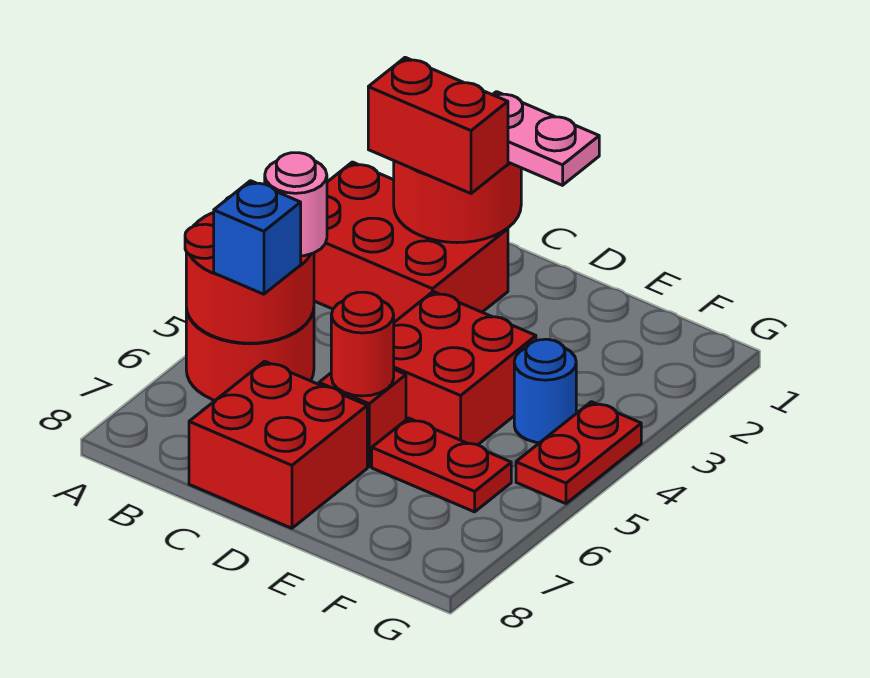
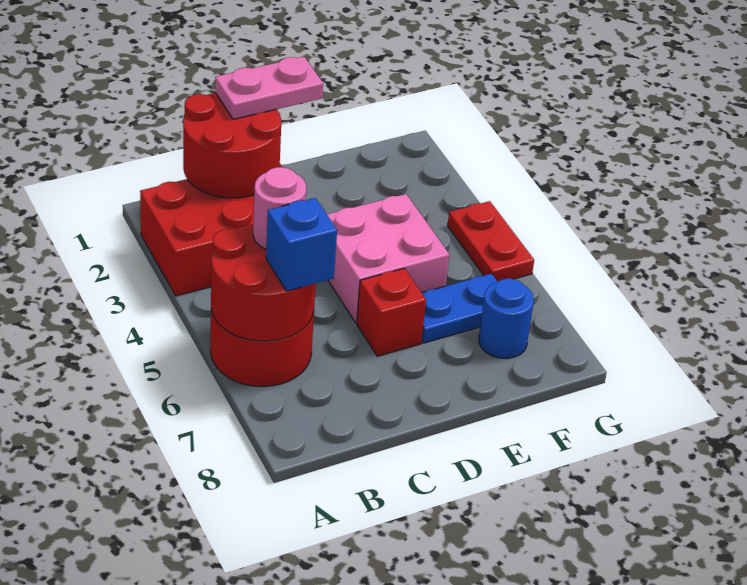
red brick B2:C2 level 3 -> none
red brick C7:D8 level 1 -> none
red brick D4:E5 level 1 -> pink brick D4:E5 level 1
red round brick D6 level 2 -> none
red plate E6:F6 level 1 -> blue plate E6:F6 level 1
blue round brick F4 level 1 -> blue round brick F7 level 1

